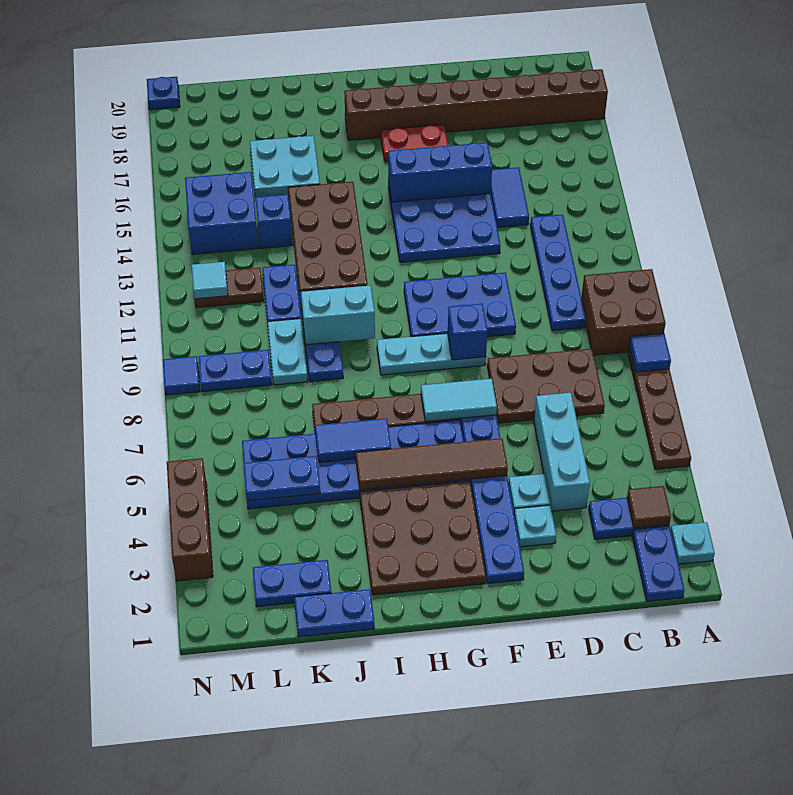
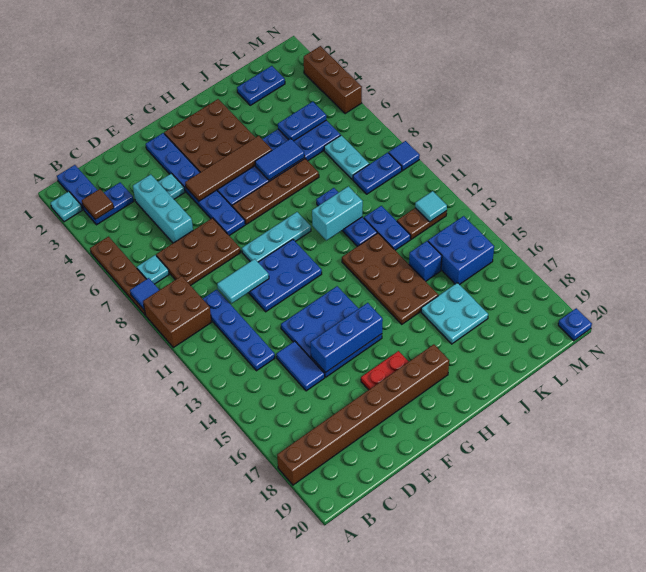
cyan plate E3 level 1 -> cyan plate B7 level 1
cyan tile F7:G7 level 2 -> cyan tile D10:E10 level 2
blue brick F9 level 2 -> none
blue plate J1:K1 level 1 -> none
cyan plate K9:K10 level 1 -> cyan plate L7:L8 level 1

